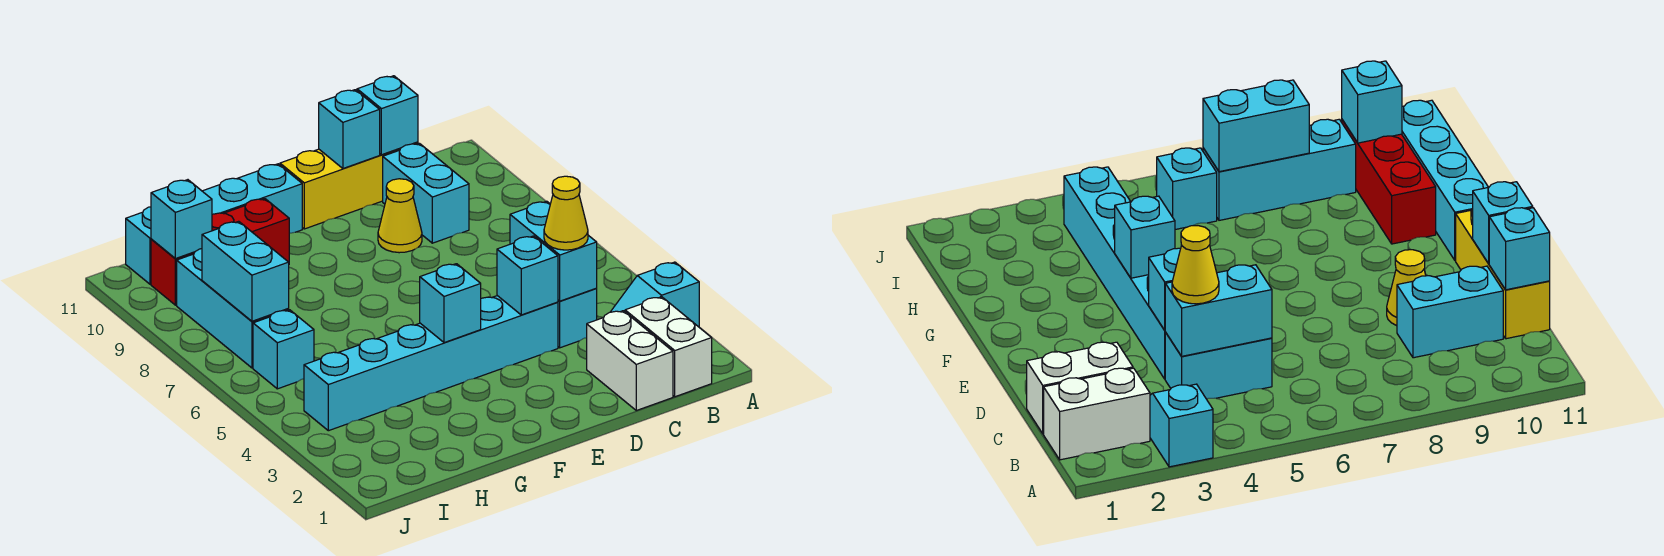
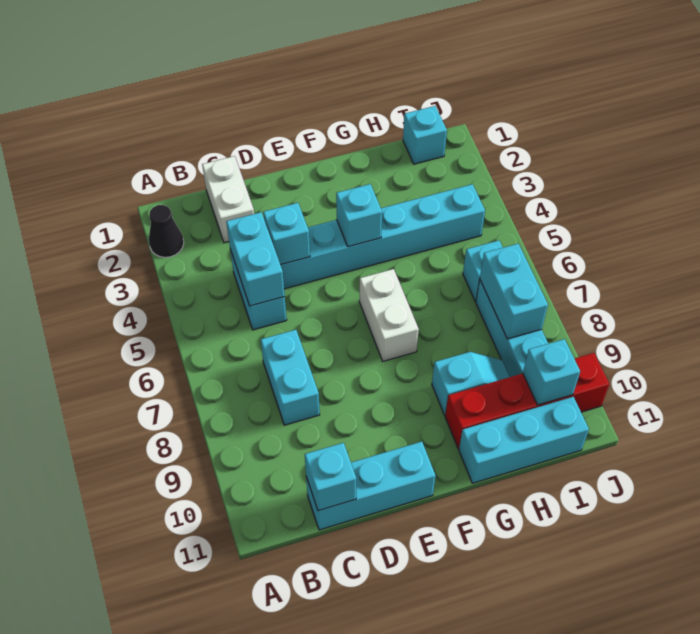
none -> black cone A2 level 1
cyan slope A3:B3 level 1 top A -> cyan slope G9:H9 level 1 top G
white brick B1:B2 level 1 -> white brick F6:F7 level 1
yellow cone C4 level 3 -> none
cyan brick C9:C10 level 1 -> cyan brick C7:C8 level 1
yellow brick C11:E11 level 1 -> cyan brick C11:E11 level 1
yellow cone D9 level 1 -> none
cyan brick D11 level 2 -> cyan brick I1 level 1
cyan brick F11:I11 level 1 -> cyan brick G11:I11 level 1
red brick G10:I10 level 1 -> red brick G10:J10 level 1

